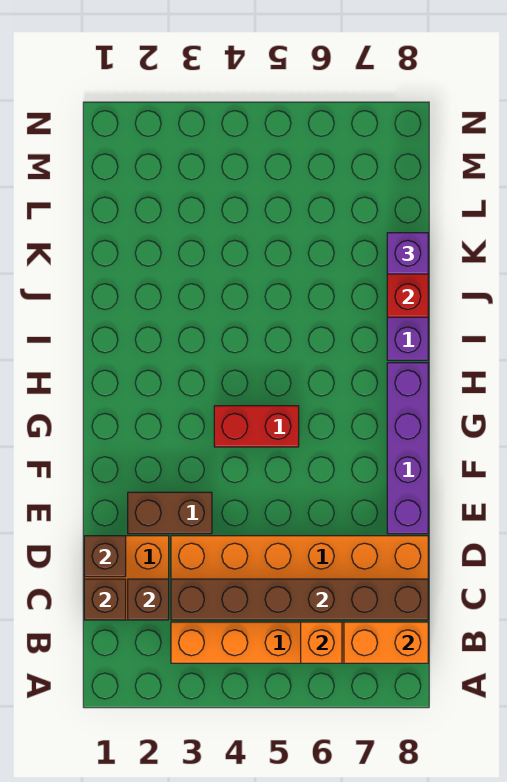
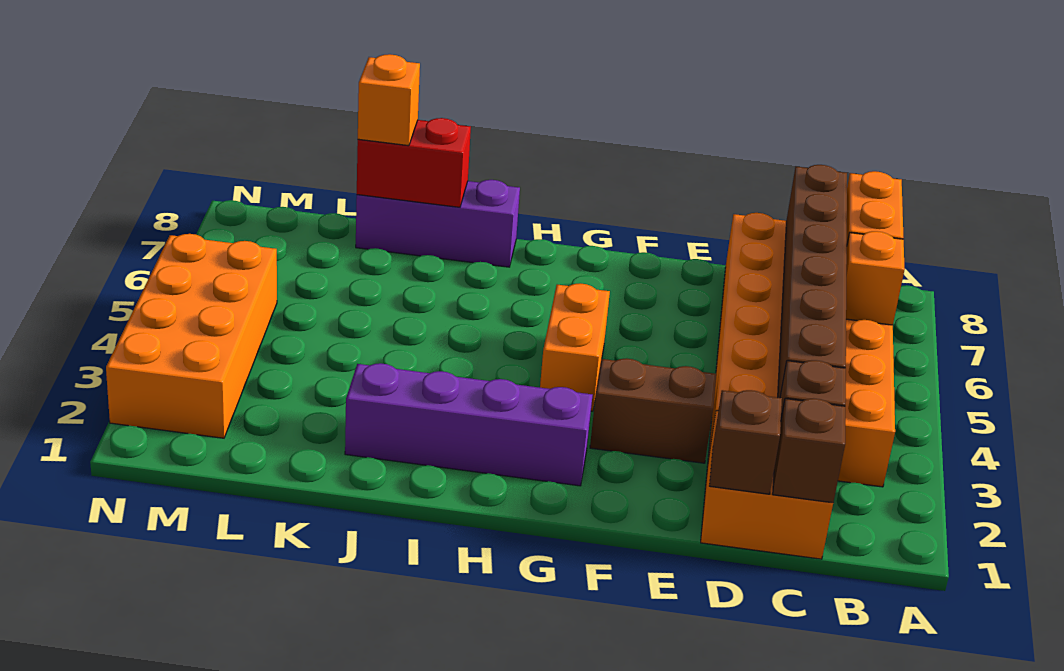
brown brick E2:E3 level 1 -> brown brick E3:F3 level 1
purple brick E8:H8 level 1 -> purple brick G2:J2 level 1
red brick G4:G5 level 1 -> orange brick G4:G5 level 1
purple brick K8 level 3 -> orange brick K8 level 3
none -> orange brick M2:N5 level 1

